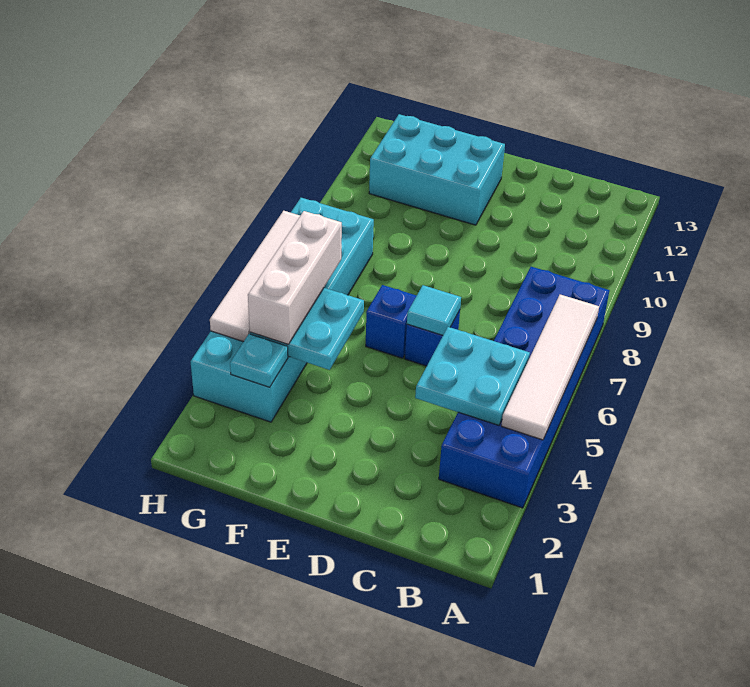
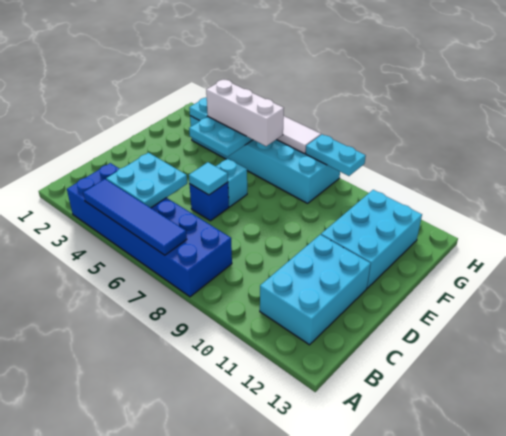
white tile A4:A7 level 2 -> blue tile A4:A7 level 2
none -> cyan brick B11:D12 level 1
blue brick E6 level 1 -> cyan brick E6 level 1
none -> cyan plate H8:H9 level 2

